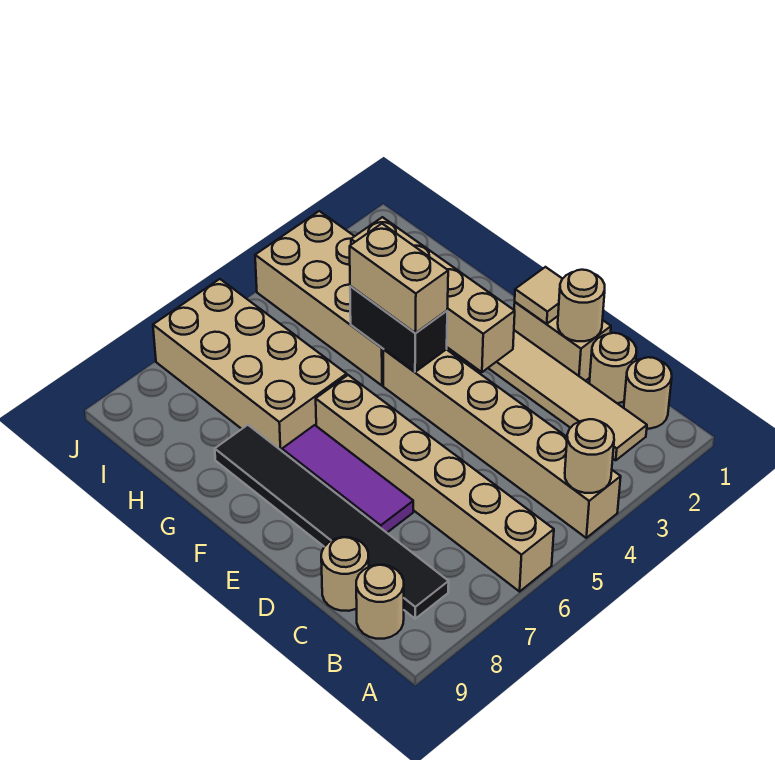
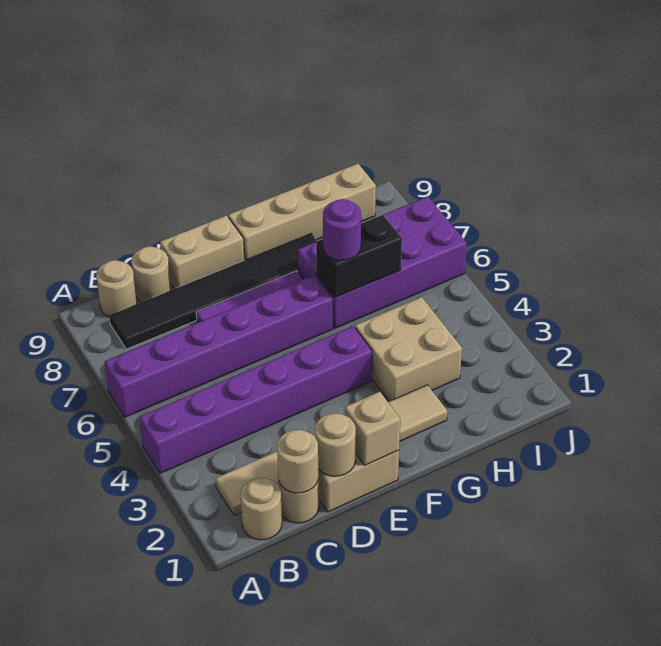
tan brick A4:F4 level 1 -> purple brick A4:F4 level 1
tan round brick A4 level 2 -> tan round brick C1 level 2
tan brick A6:F6 level 1 -> purple brick A6:F6 level 1
tan tile E1 level 2 -> tan brick E1 level 2
tan brick E3:H3 level 2 -> tan brick F9:I9 level 1
black brick F4:G4 level 2 -> black brick G6:H6 level 2
tan brick F4:G4 level 3 -> tan brick D9:E9 level 1
tan brick G3:J4 level 1 -> tan brick G3:H4 level 1
tan brick G6:J7 level 1 -> purple brick G6:J7 level 1
none -> purple round brick G6 level 3

